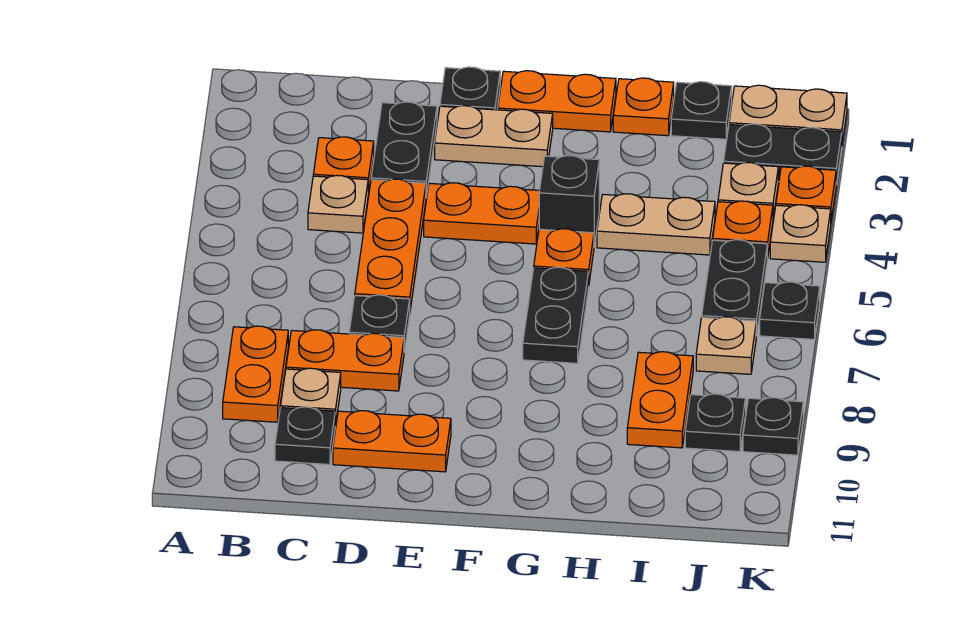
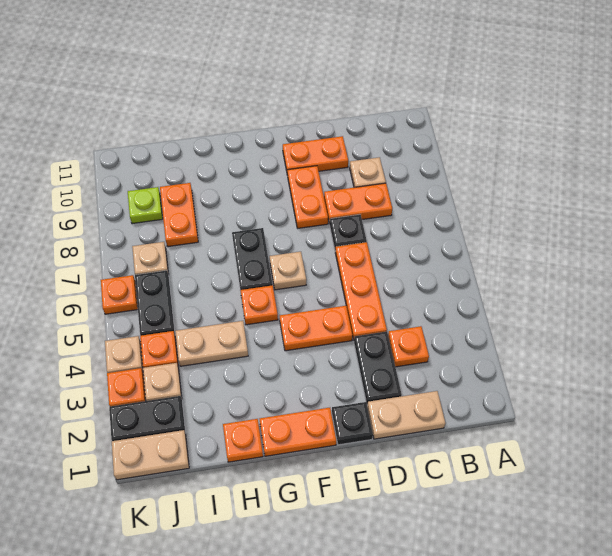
orange plate B8:B9 level 1 -> orange plate E8:E9 level 1
tan plate C4 level 1 -> tan plate F6 level 1
black plate C10 level 1 -> none
tan plate E2:F2 level 1 -> tan plate C1:D1 level 1
black brick G4 level 1 -> none
black plate I1 level 1 -> none
black plate J9 level 1 -> lime plate J9 level 1
black plate K6 level 1 -> orange plate K6 level 1
black plate K9 level 1 -> none

